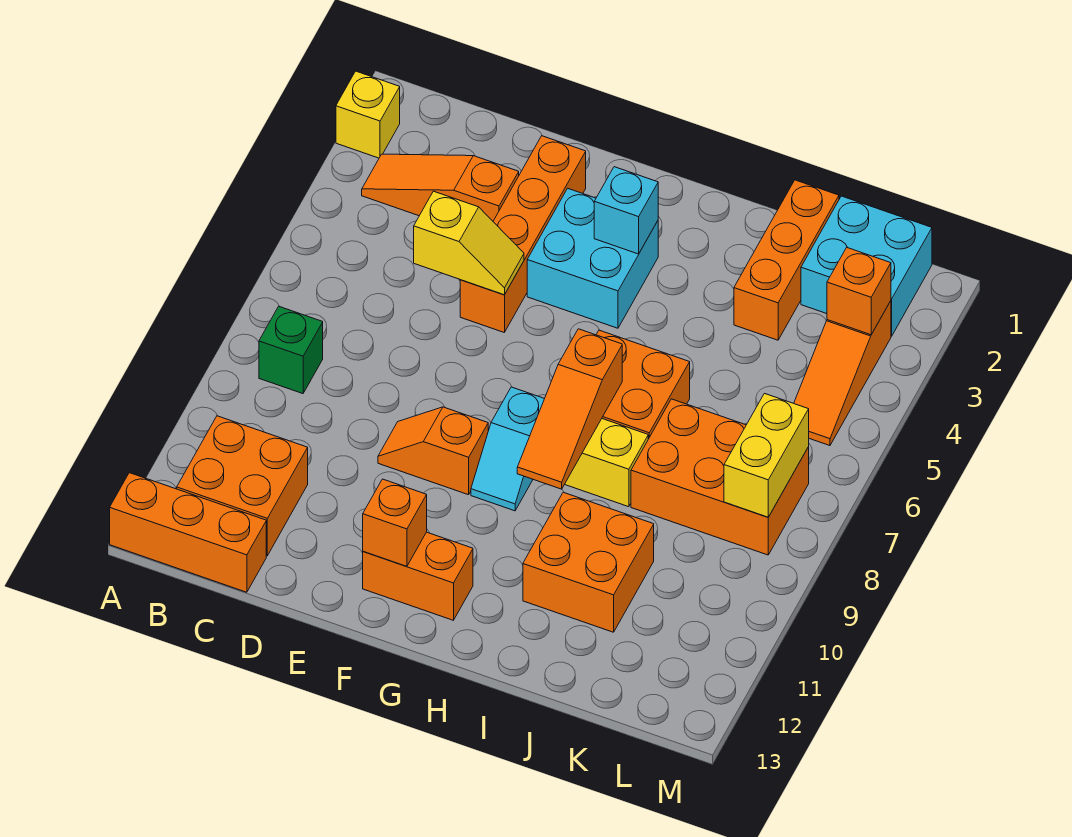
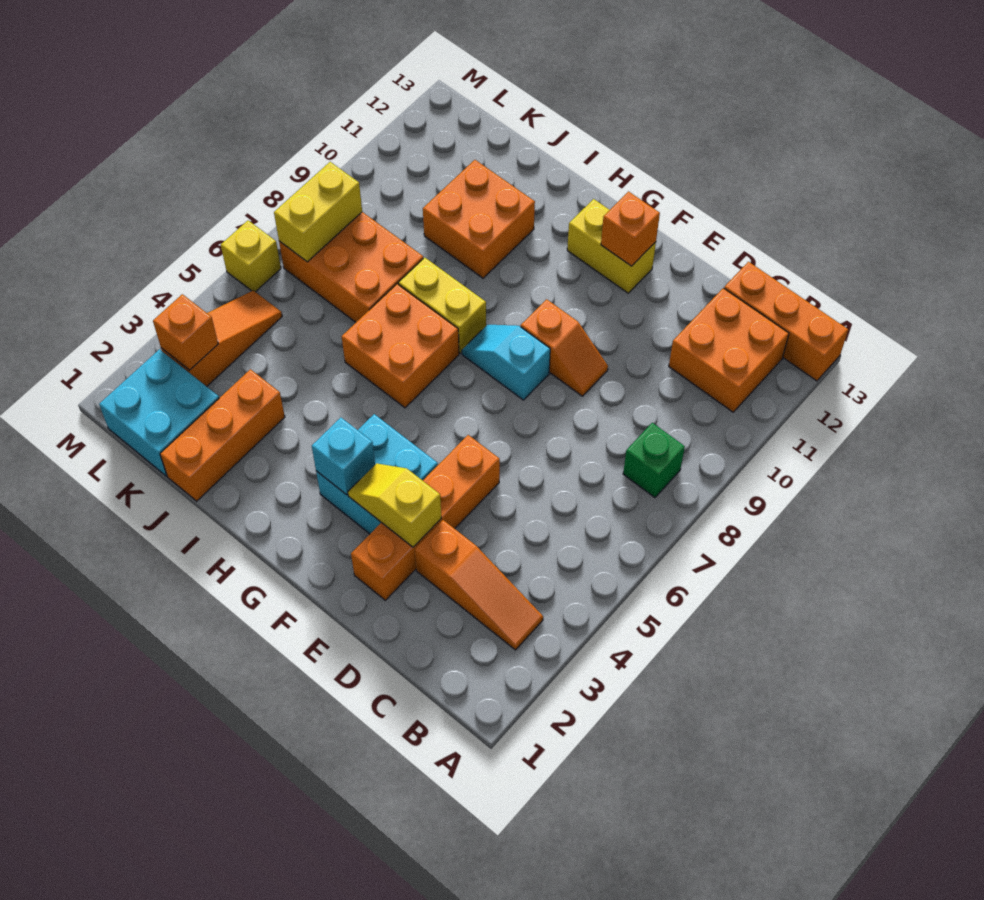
yellow brick A2 level 1 -> yellow brick M6 level 1
yellow slope D5:E5 level 2 top D -> yellow slope E3:F3 level 2 top E
orange brick F12:G12 level 1 -> yellow brick F12:G12 level 1
cyan slope G8:G9 level 1 top 8 -> cyan slope F8:G8 level 1 top F
orange slope H7:H9 level 2 top 7 -> none

